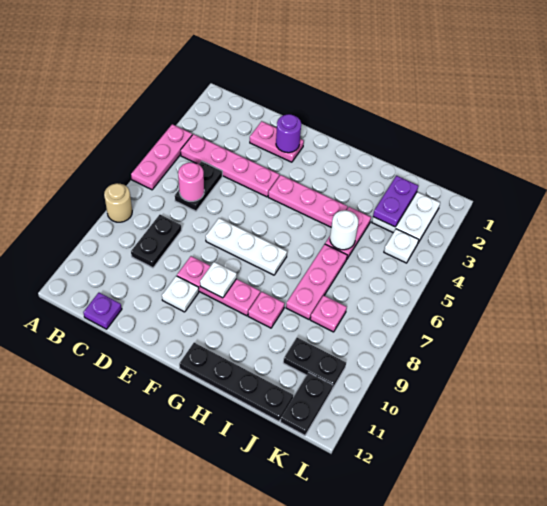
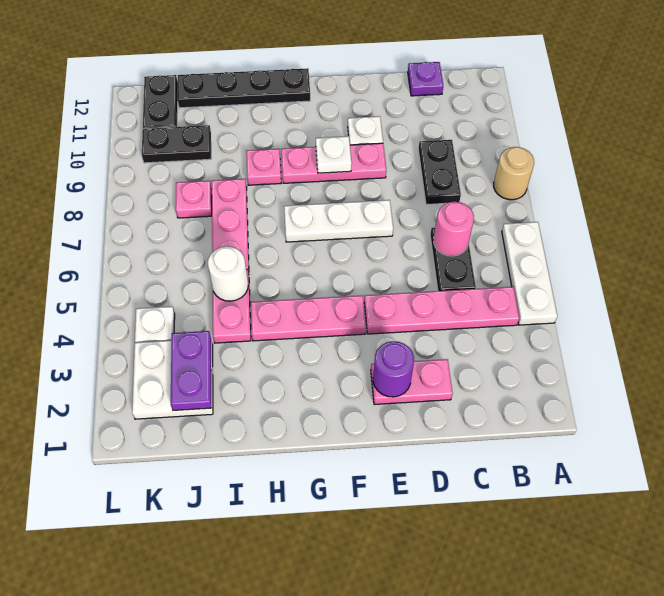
pink plate A4:A6 level 1 -> white plate A4:A6 level 1

